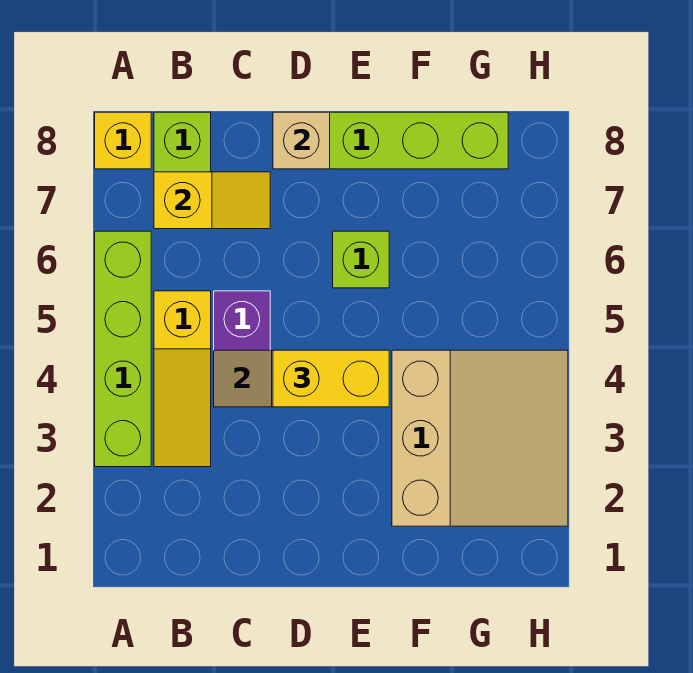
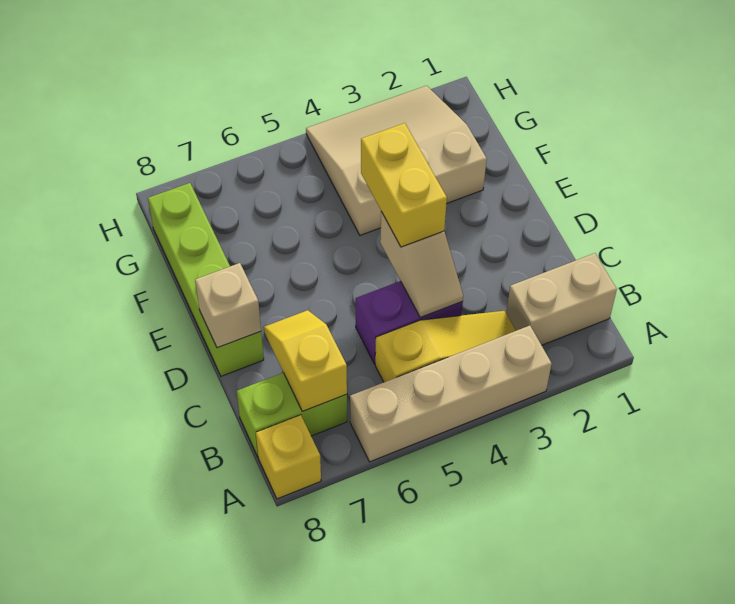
lime brick A3:A6 level 1 -> tan brick A3:A6 level 1
none -> tan brick B1:B2 level 1
lime brick E6 level 1 -> none

